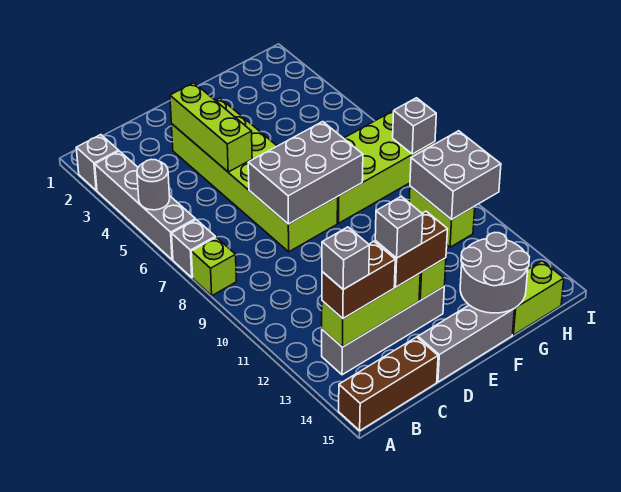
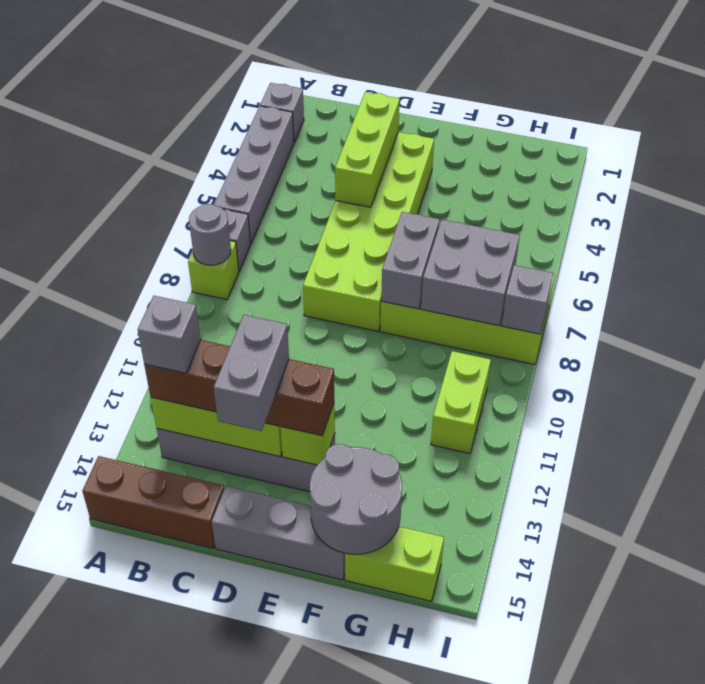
grey round brick A5 level 2 -> grey round brick A8 level 2
grey brick D7:F8 level 2 -> grey brick F7:F8 level 2
grey brick D13 level 4 -> grey brick D13:D14 level 4
grey brick H10:I11 level 2 -> grey brick G7:H8 level 2

